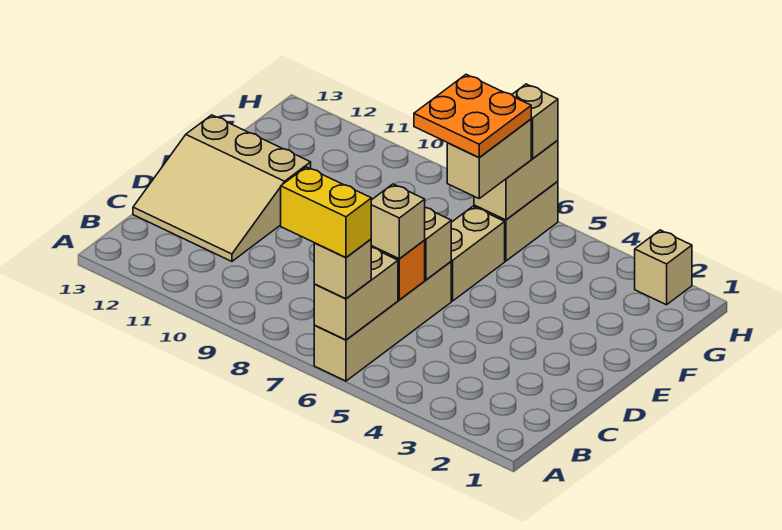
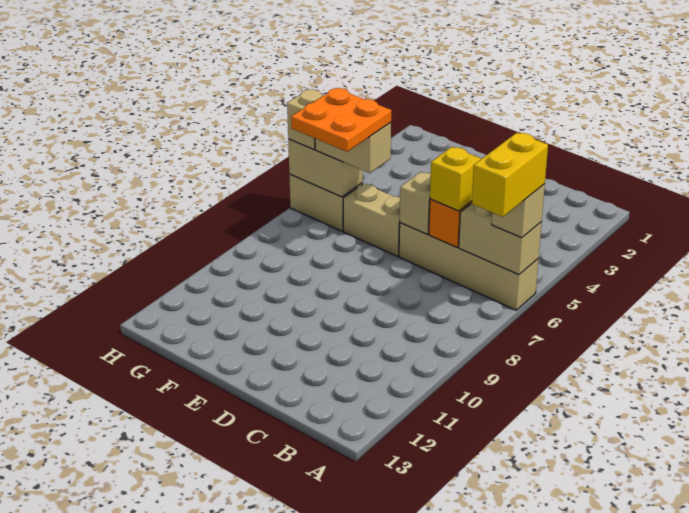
tan brick C6 level 3 -> yellow brick C6 level 3
tan slope C11:E13 level 1 top E -> none
tan brick H2 level 1 -> none

